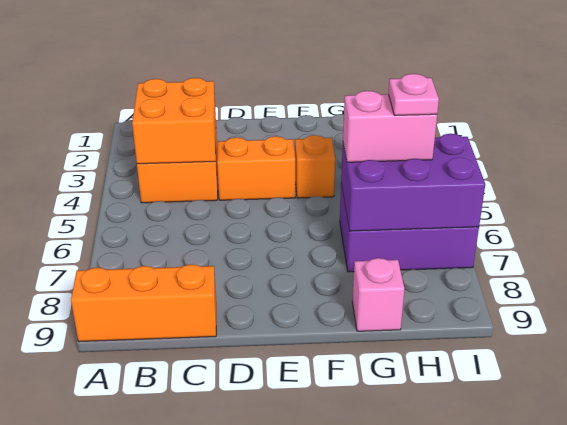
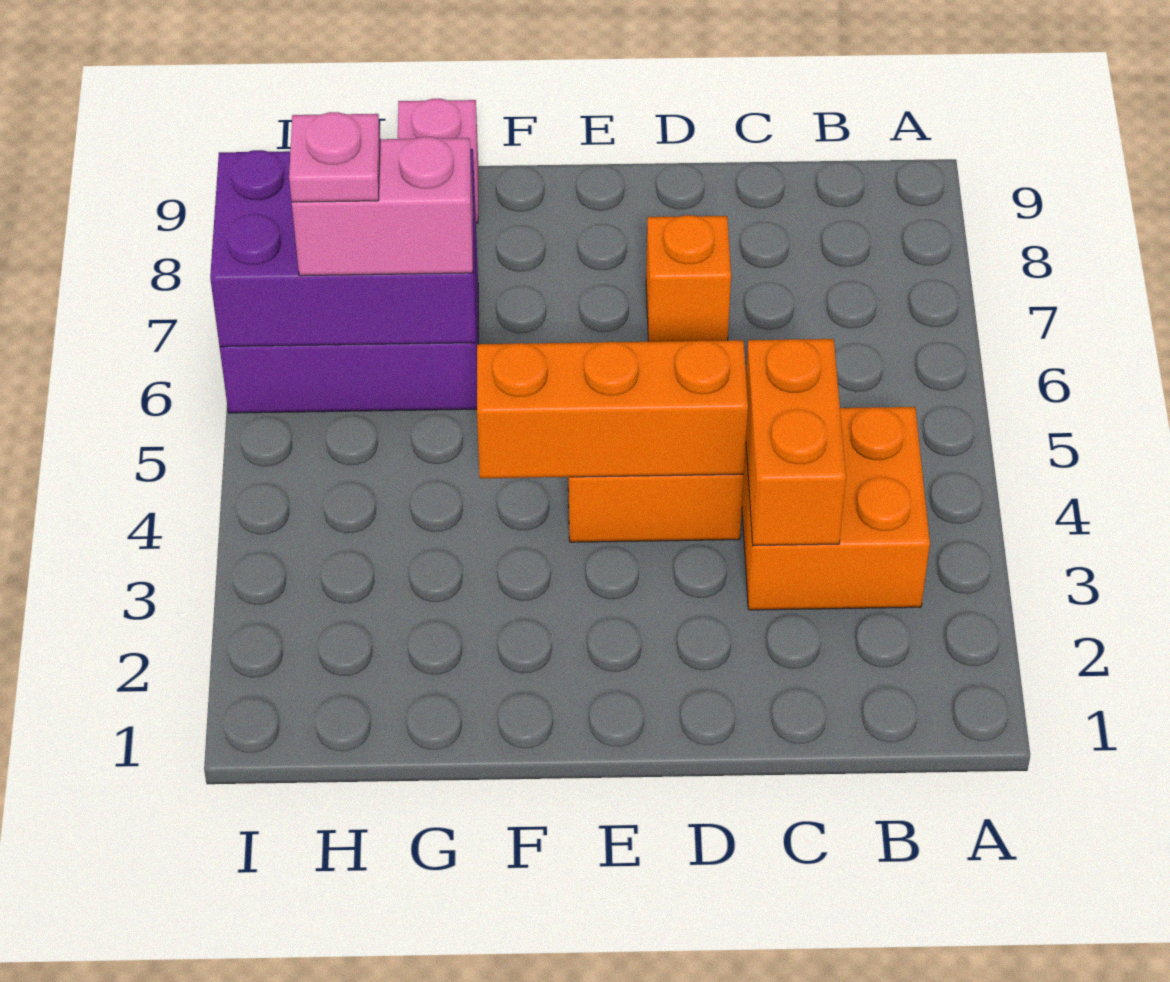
orange brick A9:C9 level 1 -> orange brick D4:F4 level 2
orange brick B3:C4 level 2 -> orange brick C3:C4 level 2
orange brick F4 level 1 -> orange brick D7 level 1

